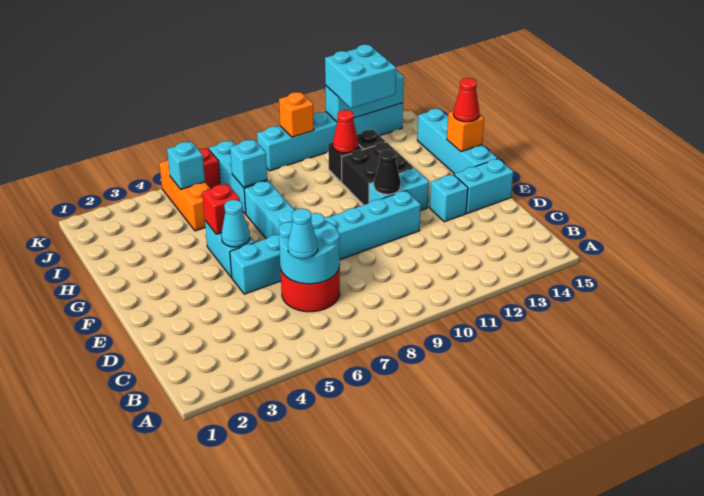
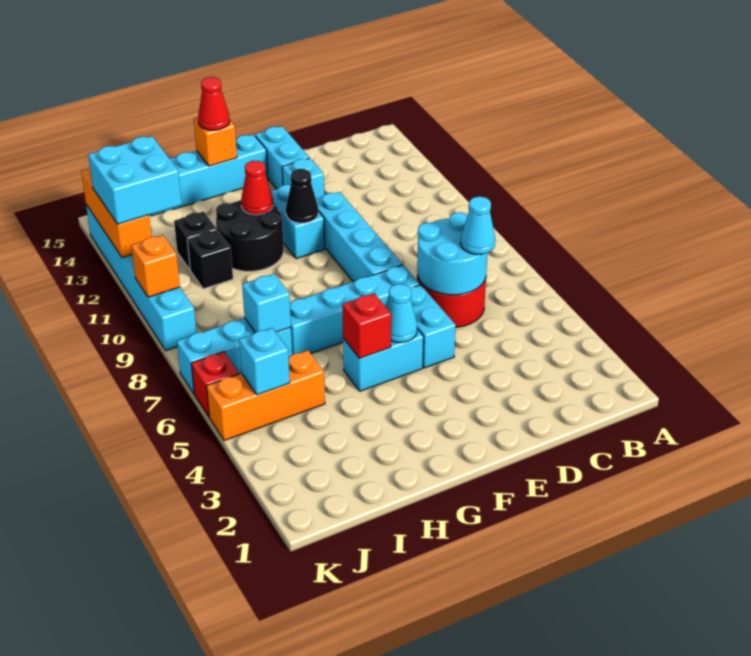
black brick G11:H12 level 1 -> black round brick G11:H12 level 1
red cone I11 level 2 -> red cone G12 level 2
cyan brick K12:K14 level 2 -> orange brick K12:K14 level 2

